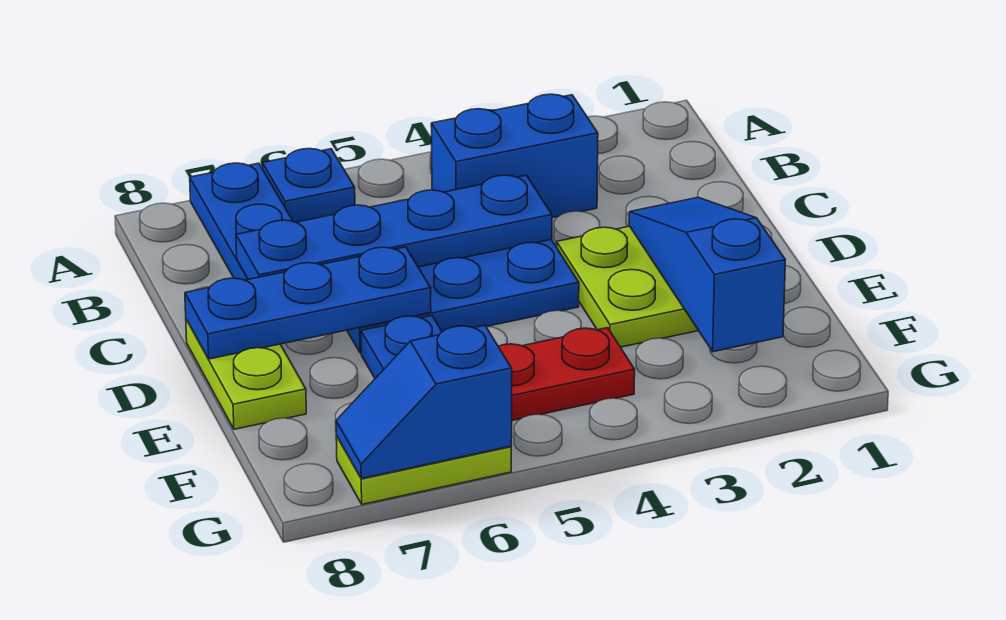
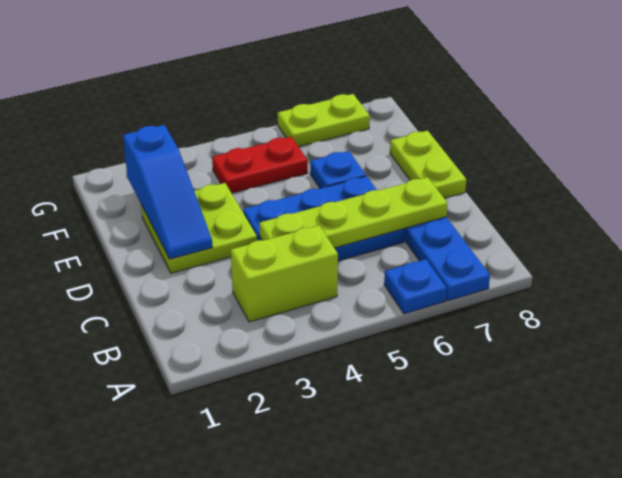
blue brick B3:B4 level 1 -> lime brick B3:B4 level 1
blue plate C4:C7 level 2 -> lime plate C4:C7 level 2
blue plate D6:D8 level 2 -> none
blue slope G6:G7 level 2 top 6 -> none

